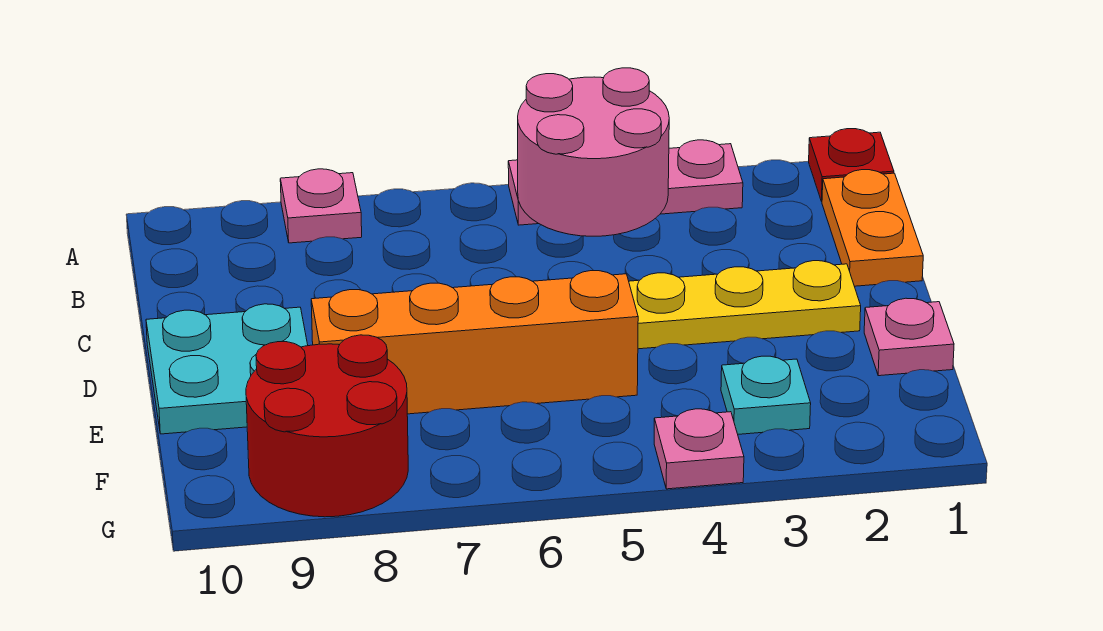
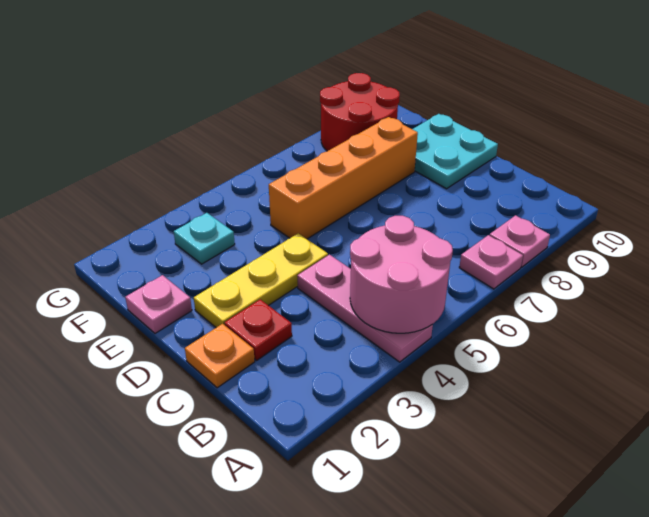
red plate A1 level 1 -> red plate C2 level 1
pink plate A3:A5 level 1 -> pink plate A4:C4 level 1
orange plate B1:C1 level 1 -> orange plate C1 level 1
pink plate G4 level 1 -> pink plate A7 level 1

